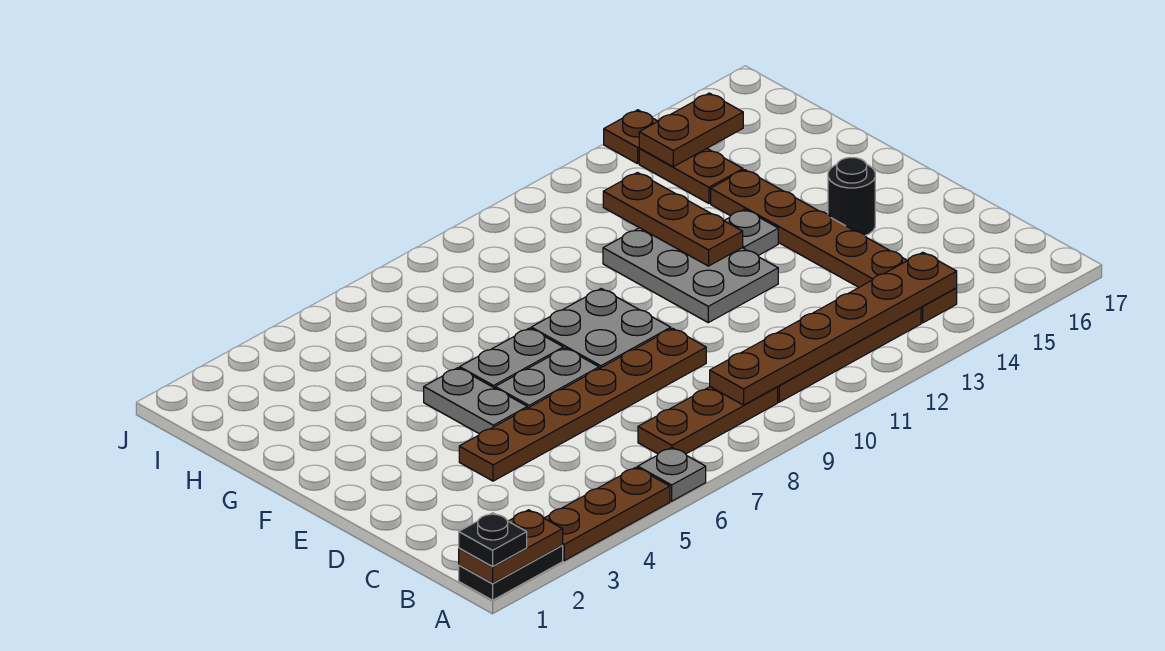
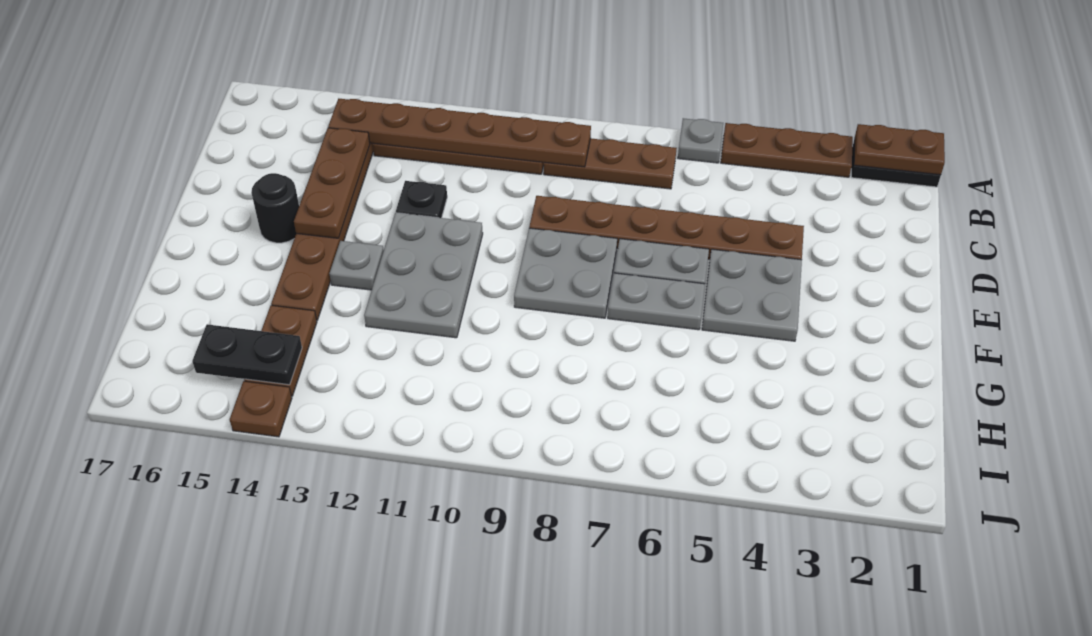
black plate A1 level 3 -> black plate D12 level 1
grey plate E5:F5 level 1 -> grey plate E4:F5 level 1
brown plate F12:H12 level 2 -> brown plate C14:E14 level 2
brown plate I14:I15 level 2 -> black plate I14:I15 level 2

